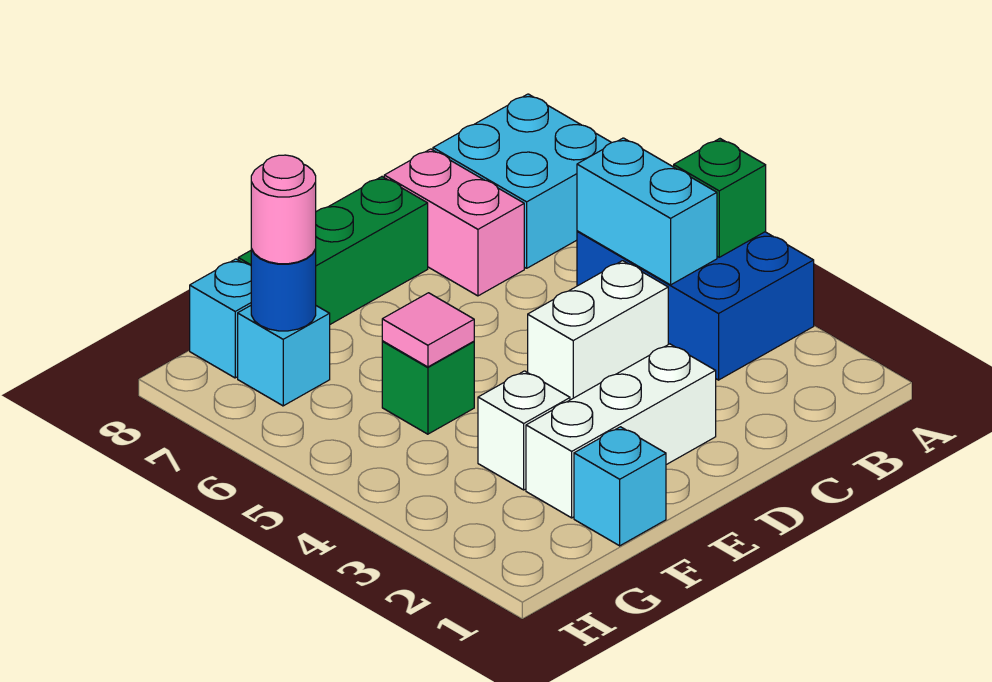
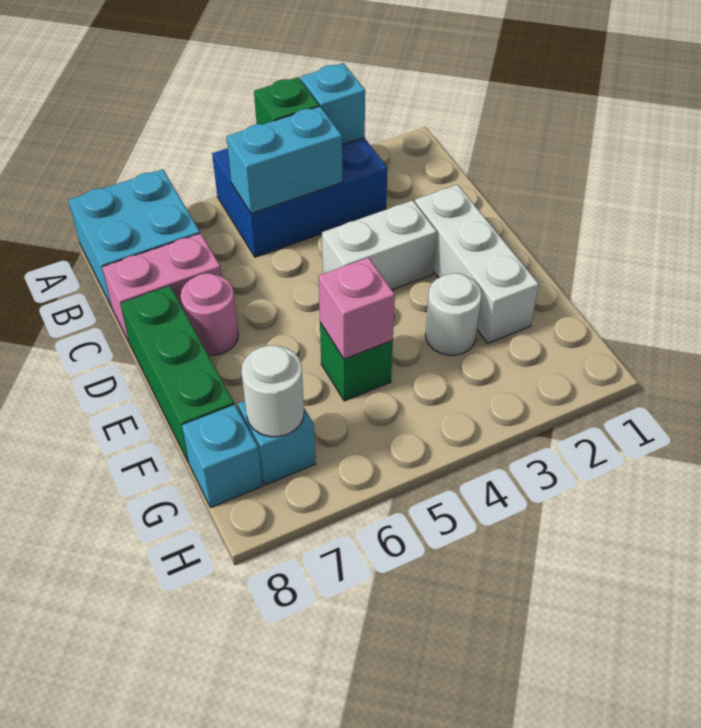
white brick C4:D4 level 1 -> white brick D3:D4 level 1
cyan brick F1 level 1 -> cyan brick A3 level 2
white brick F3 level 1 -> white round brick F3 level 1
pink tile F5 level 2 -> pink brick F5 level 2
blue round brick G7 level 2 -> white round brick G7 level 2
pink round brick G7 level 3 -> pink round brick D7 level 1

